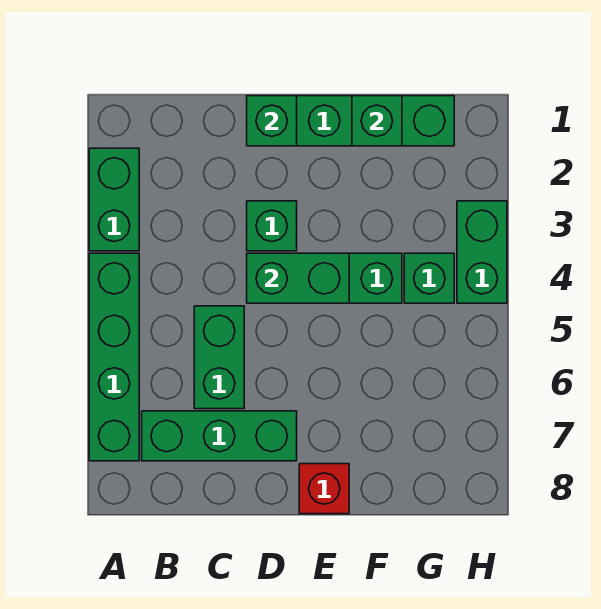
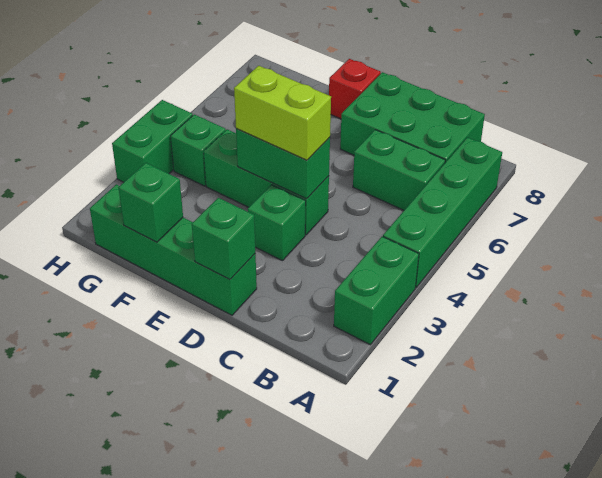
green brick B7:D7 level 1 -> green brick B7:D8 level 1
green brick C5:C6 level 1 -> green brick B6:C6 level 1
none -> lime brick D4:E4 level 3

